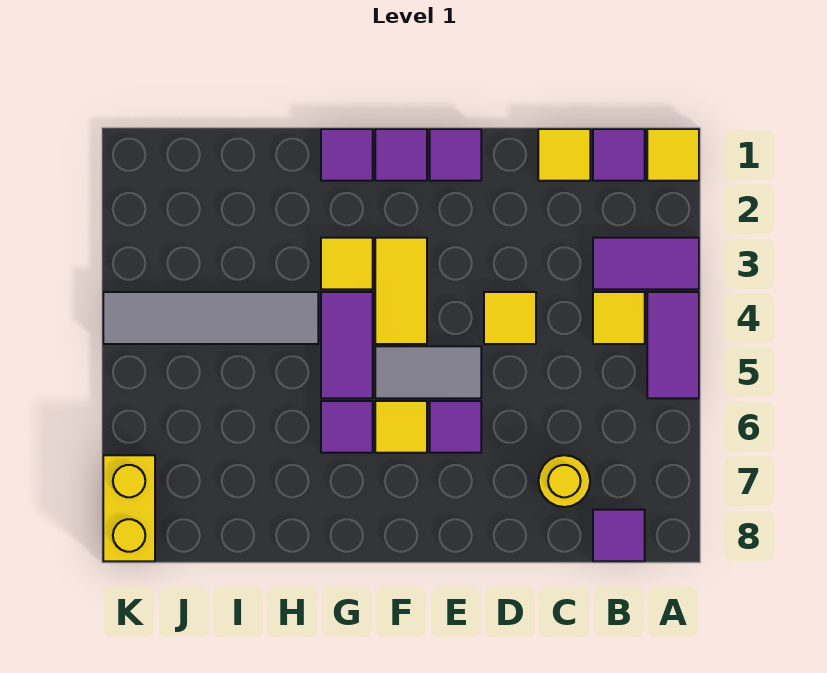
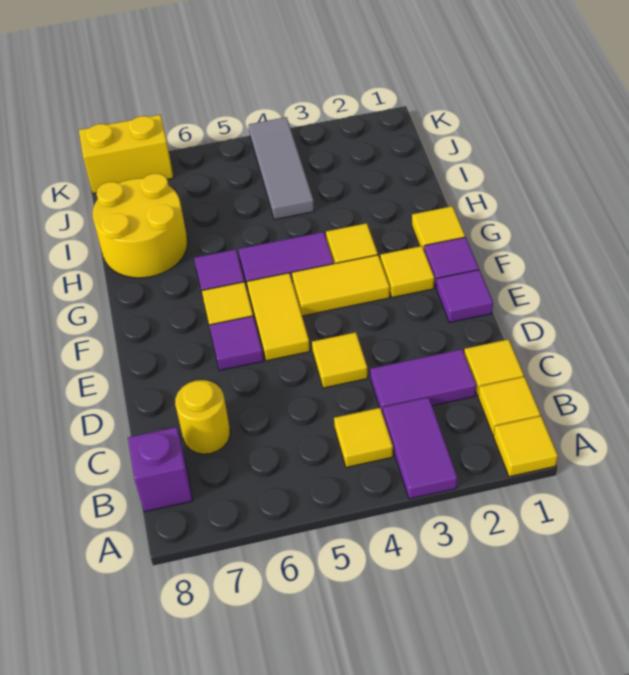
purple tile A4:A5 level 1 -> purple tile C2:C3 level 1
purple tile B1 level 1 -> yellow tile B1 level 1
purple tile B8 level 1 -> purple brick B8 level 1
grey tile E5:F5 level 1 -> yellow tile E5:F5 level 1
none -> yellow tile F2 level 1
purple tile G1 level 1 -> yellow tile G1 level 1
grey tile H4:K4 level 1 -> grey tile I4:K4 level 1
none -> yellow round brick H7:I8 level 1

